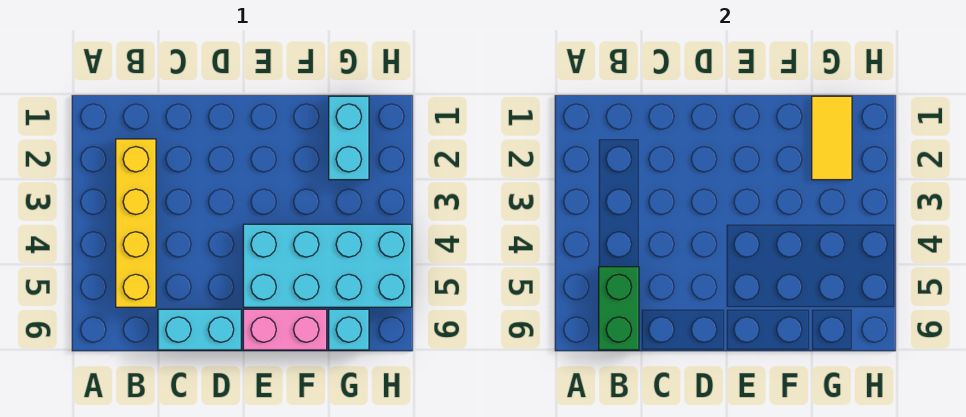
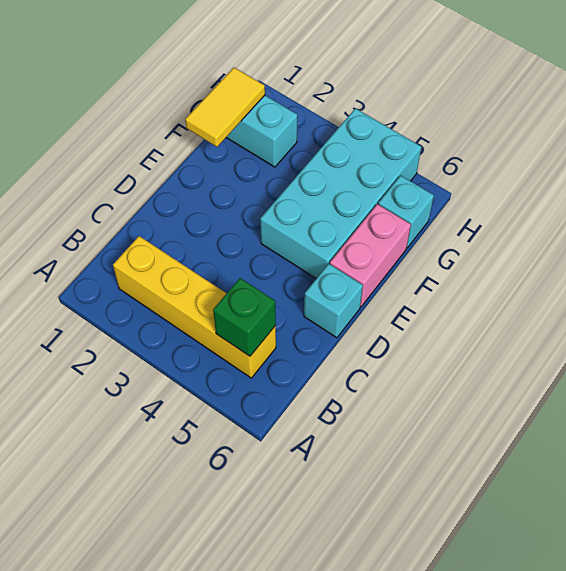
green brick B5:B6 level 2 -> green brick B5 level 2
cyan brick C6:D6 level 1 -> cyan brick D6 level 1
yellow tile G1:G2 level 2 -> yellow tile F1:G1 level 2

